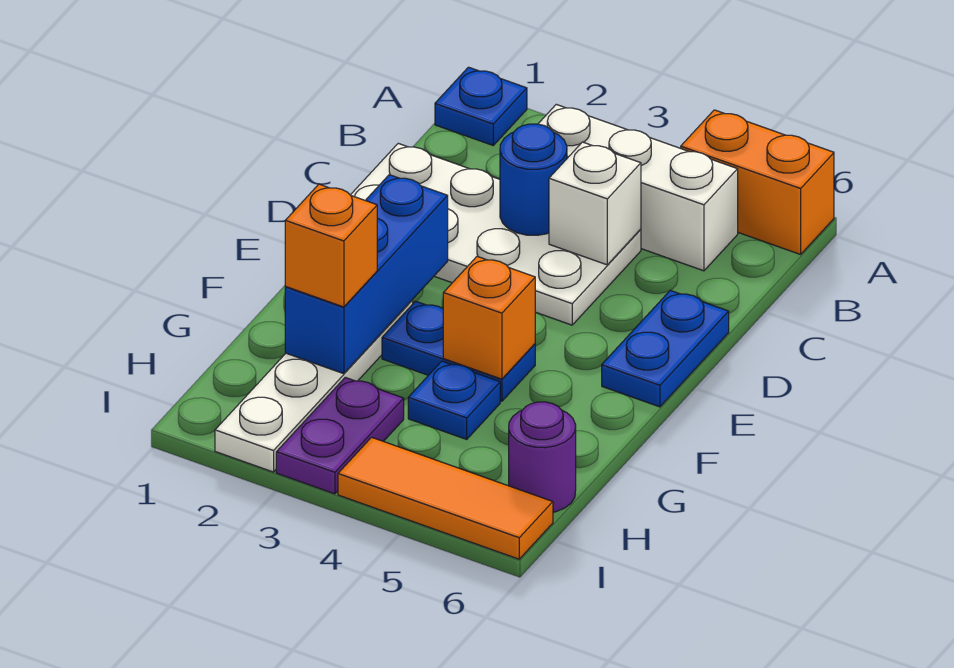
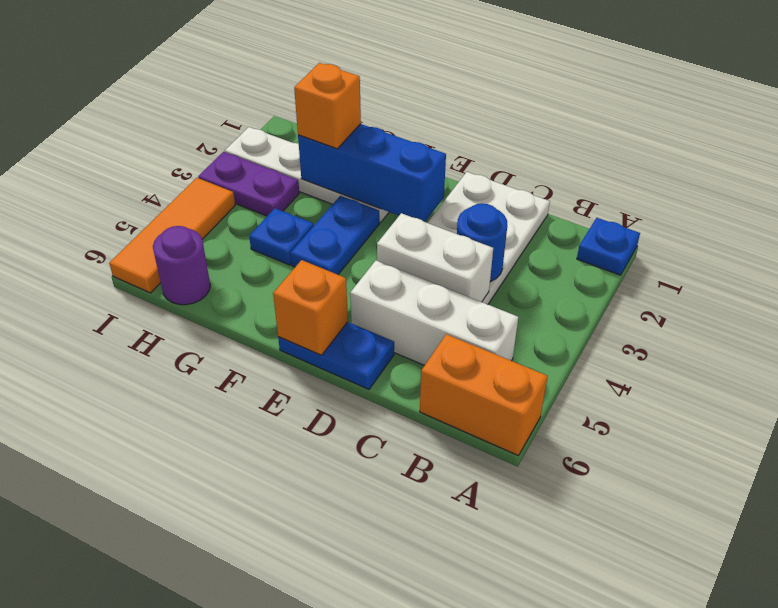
orange brick A5:A6 level 1 -> orange brick A6:B6 level 1
white brick B3:B5 level 1 -> white brick B5:D5 level 1
white brick C4 level 2 -> white brick C4:D4 level 2
orange brick F4 level 2 -> orange brick E6 level 2

